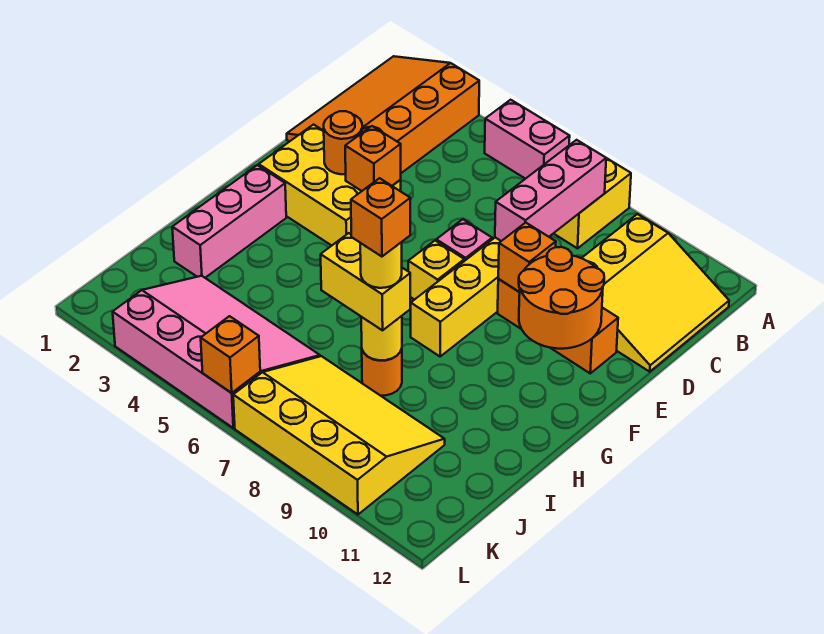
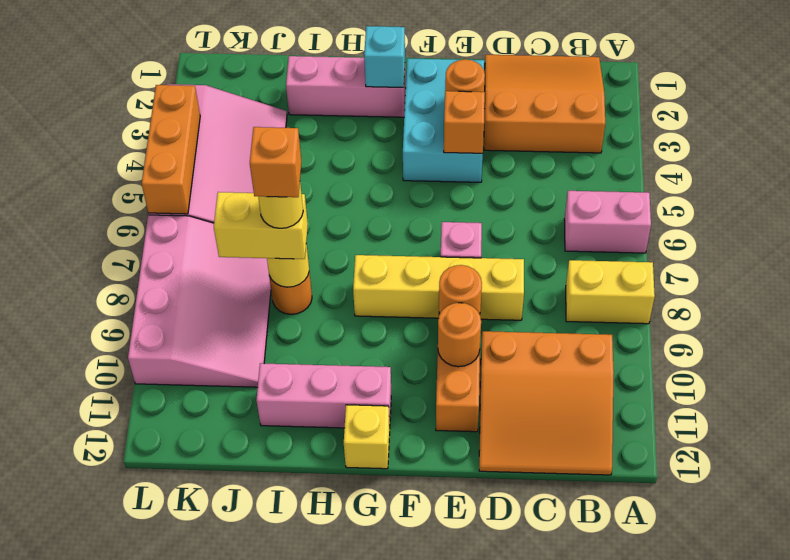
orange slope A1:D3 level 1 top 3 -> orange slope B1:D3 level 1 top 3
pink brick A5:A6 level 1 -> pink brick A6:B6 level 1
pink brick B8:D8 level 2 -> pink brick G11:I11 level 1
yellow slope B10:D12 level 1 top 10 -> orange slope B10:D12 level 1 top 10
yellow brick E2:F4 level 1 -> cyan brick E2:F4 level 1
orange brick E9 level 2 -> orange round brick E9 level 2
orange round brick E10:F11 level 2 -> orange round brick E10 level 2
yellow brick F7 level 1 -> yellow brick G12 level 1
none -> cyan brick G2 level 2
yellow brick I7:I8 level 3 -> yellow brick I8:J8 level 3
yellow slope J7:L10 level 1 top L -> pink slope J7:L10 level 1 top L
orange brick L6 level 2 -> orange brick L4:L6 level 2

